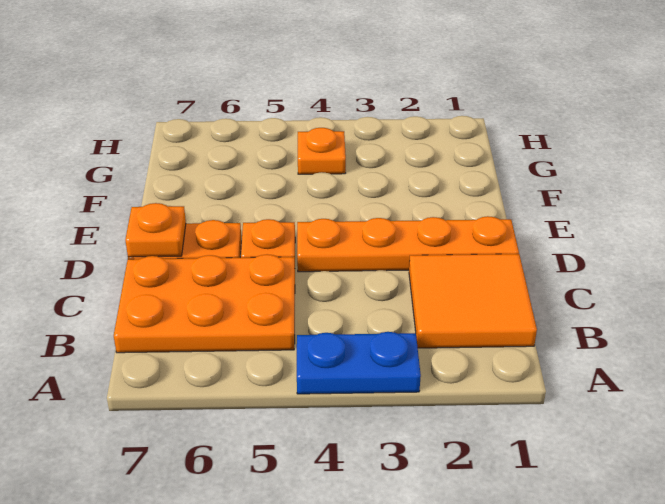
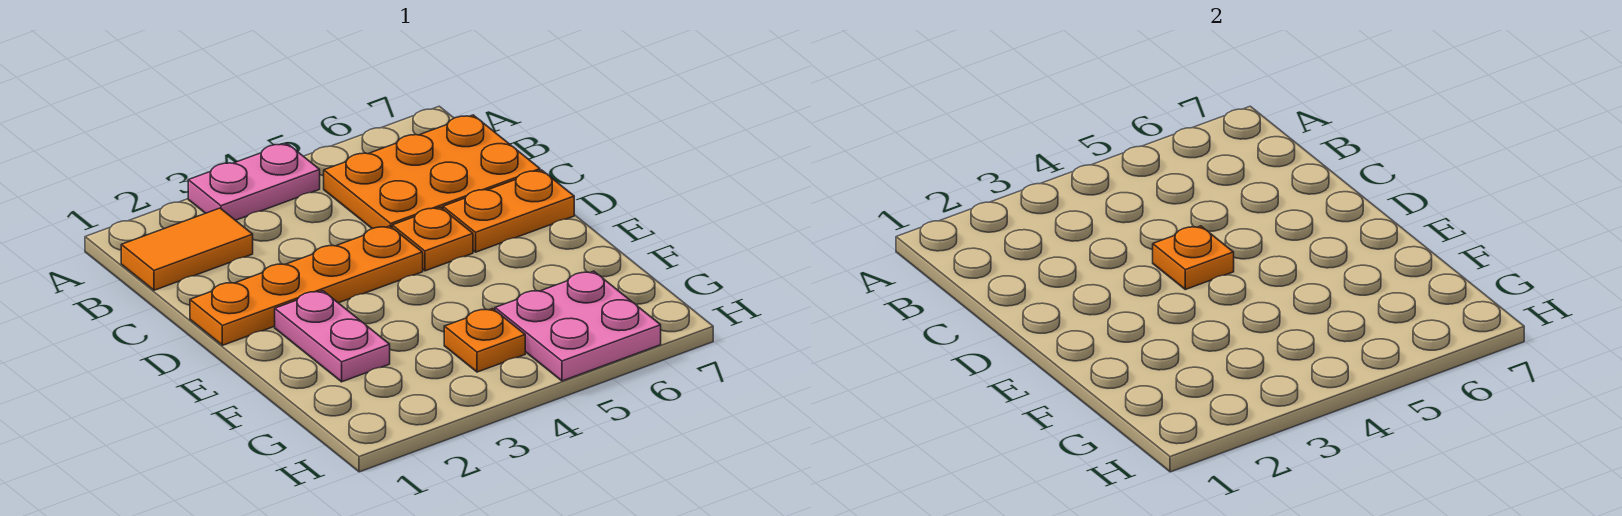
blue plate A3:A4 level 1 -> pink plate A3:A4 level 1
orange tile B1:C2 level 1 -> orange tile B1:B2 level 1
orange plate D7 level 2 -> orange plate D4 level 2
none -> pink plate E2:F2 level 1
none -> pink plate G5:H6 level 1

